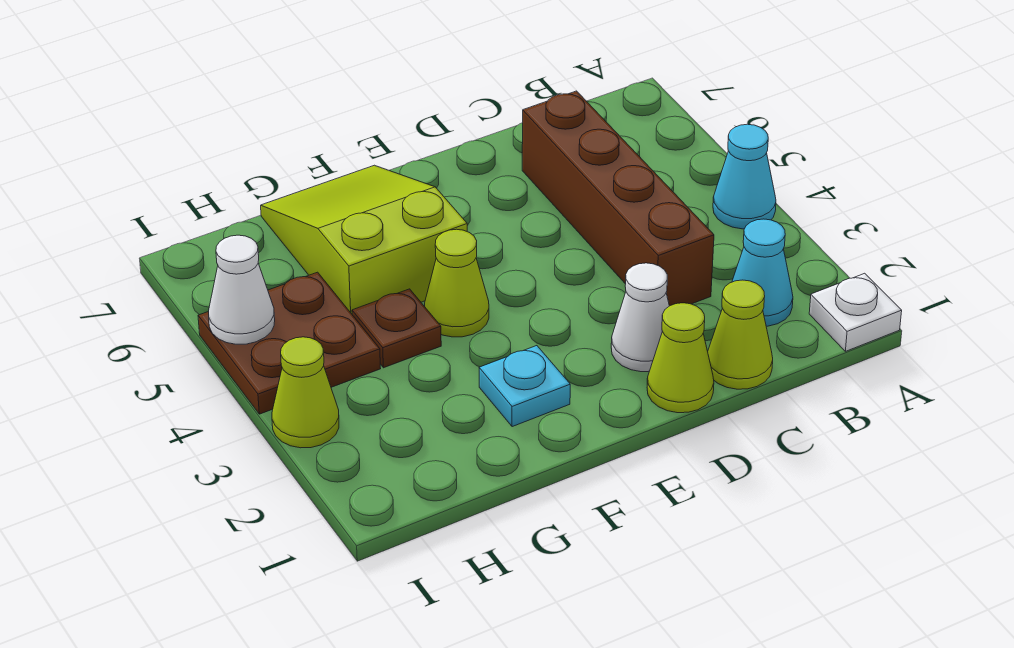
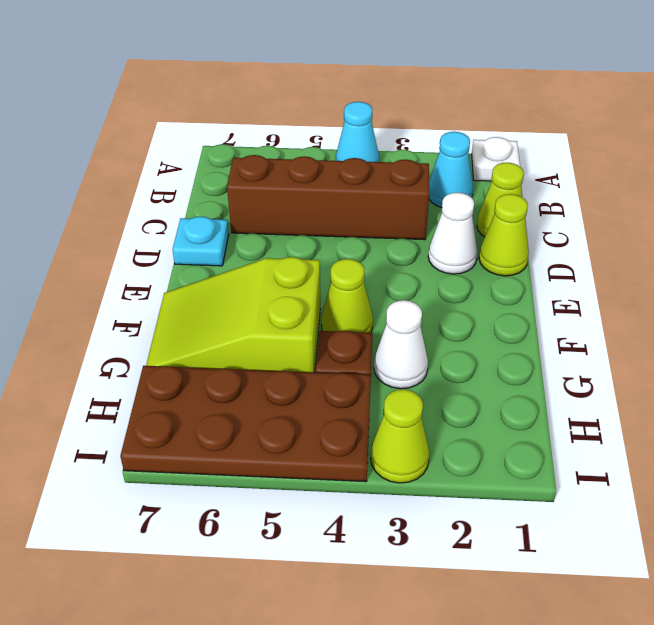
cyan plate F2 level 1 -> cyan plate D7 level 1
brown plate H4:I5 level 1 -> brown plate H4:I7 level 1
white cone I5 level 2 -> white cone G3 level 1

